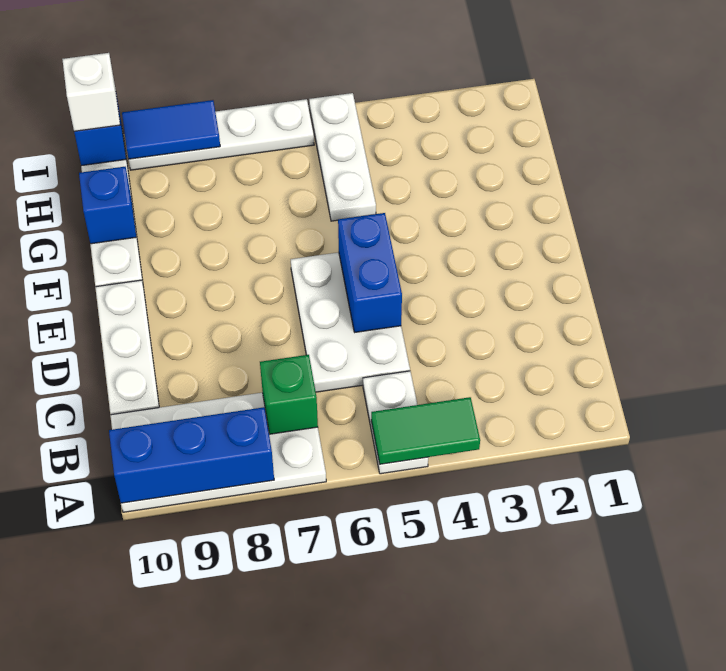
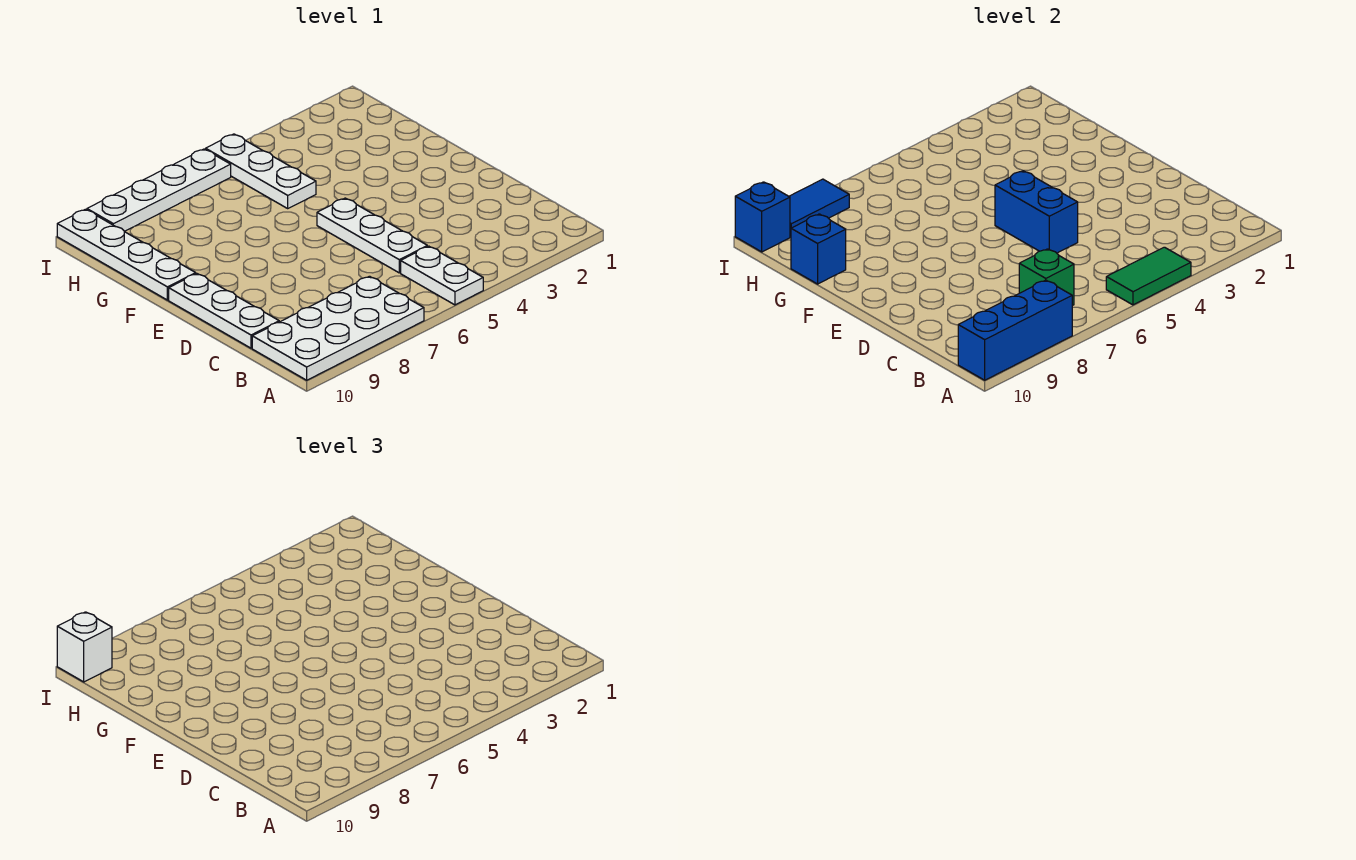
white plate C5:E6 level 1 -> white plate C5:E5 level 1

